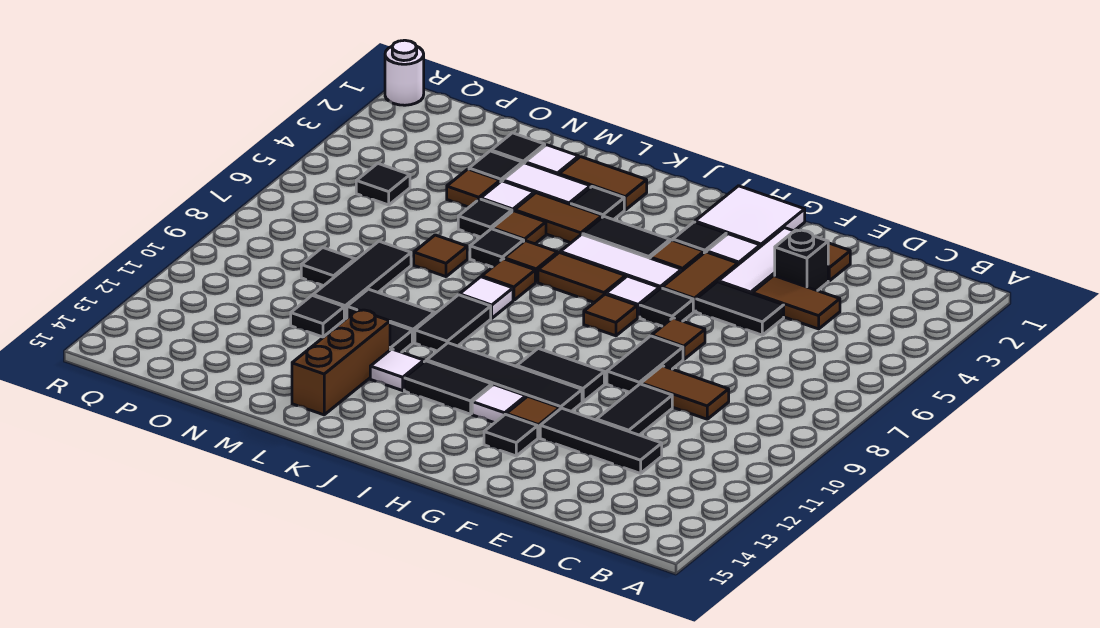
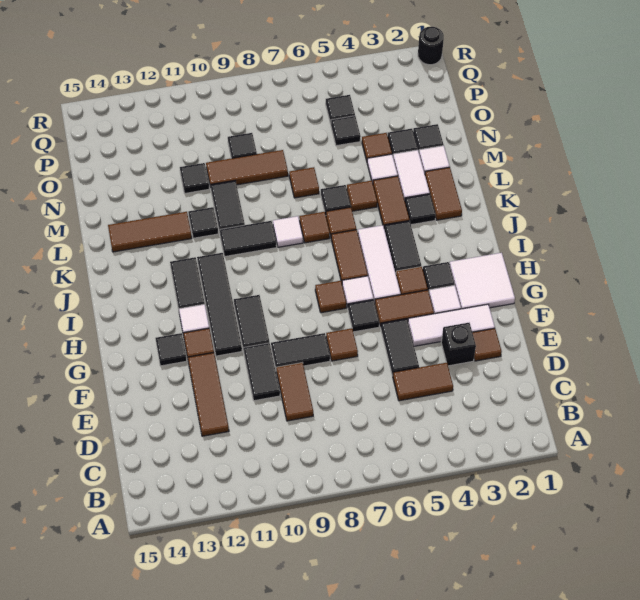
brown tile D4:E4 level 1 -> brown tile D4:D5 level 1
black tile D12:F12 level 1 -> brown tile D12:F12 level 1
black tile E10:E11 level 1 -> black tile E10:F10 level 1
white tile K12 level 1 -> none
brown brick L12:L14 level 1 -> brown tile L12:L14 level 1
black tile M5 level 1 -> black tile O5 level 1
black tile N8:N10 level 1 -> brown tile N8:N10 level 1
white round brick R1 level 1 -> black round brick R1 level 1

